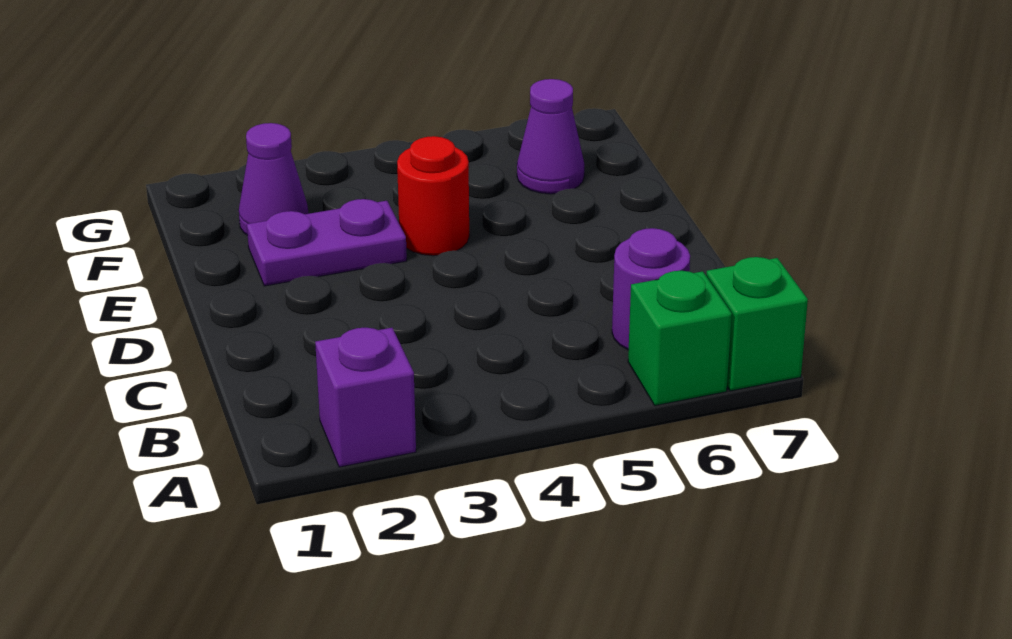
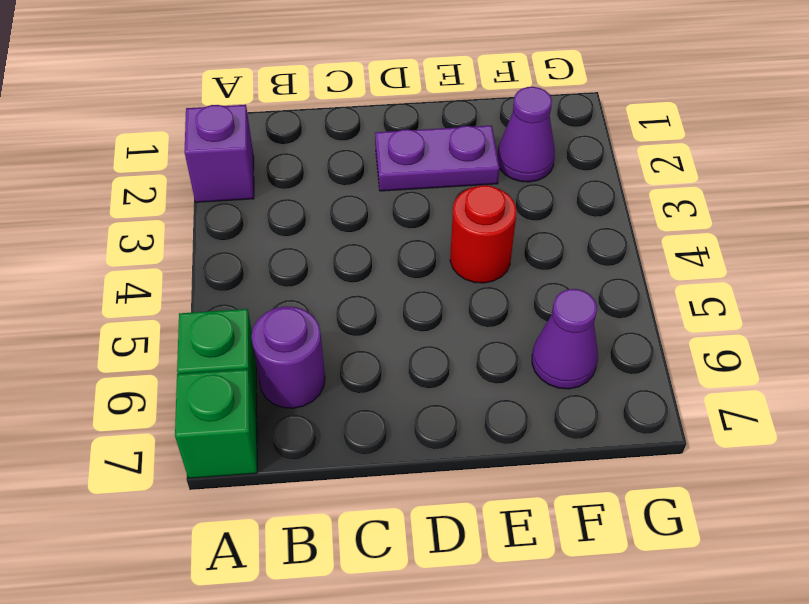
purple plate E2:E3 level 1 -> purple plate D2:E2 level 1

